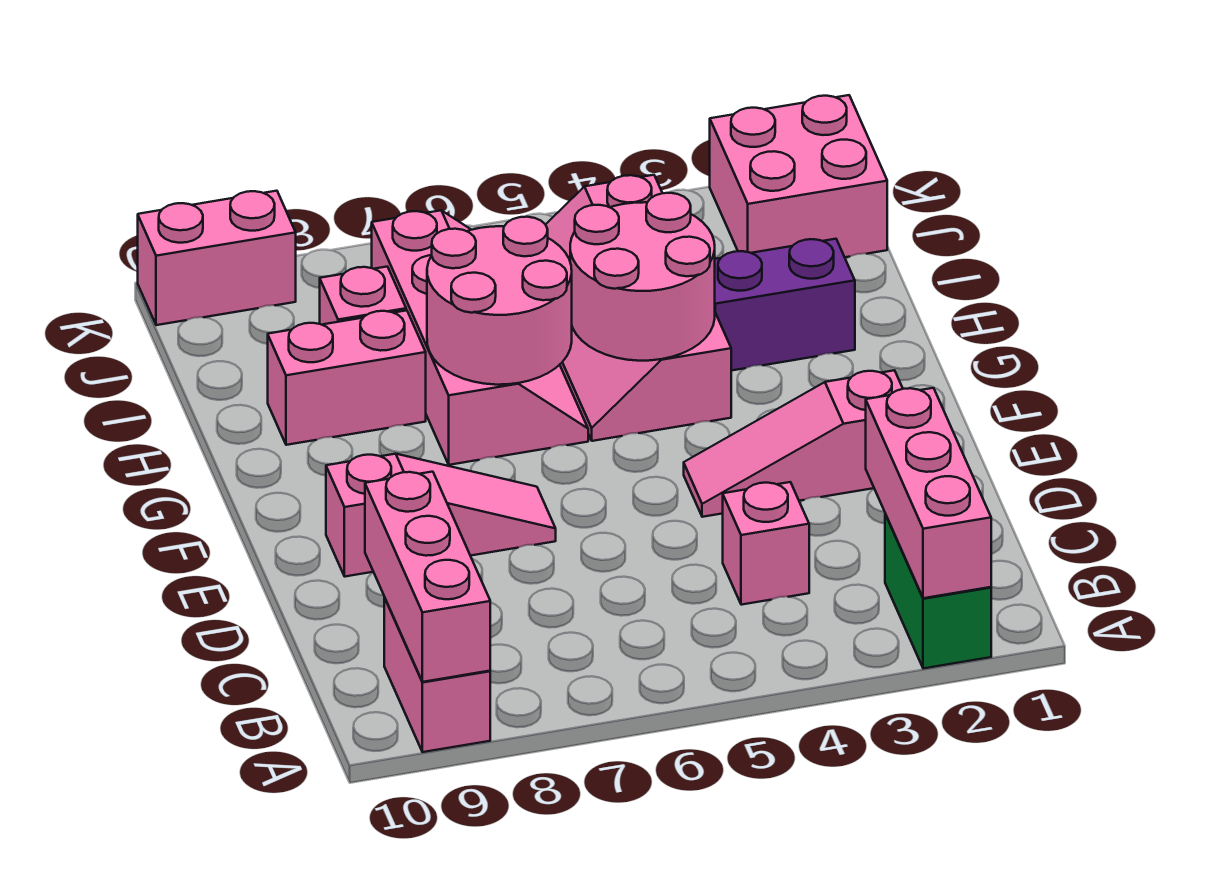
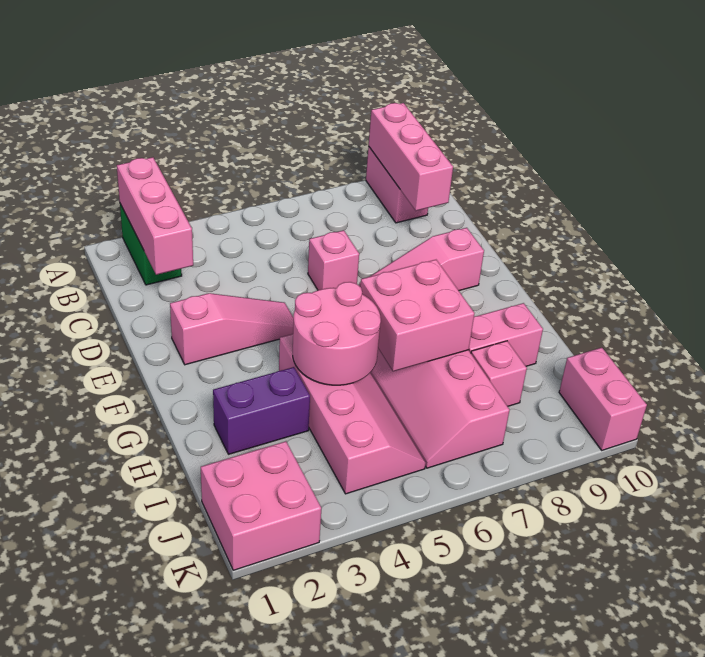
pink brick C4 level 1 -> pink brick D6 level 1
pink round brick G6:H7 level 2 -> pink brick G6:H7 level 2
pink brick K9:K10 level 1 -> pink brick J10:K10 level 1

